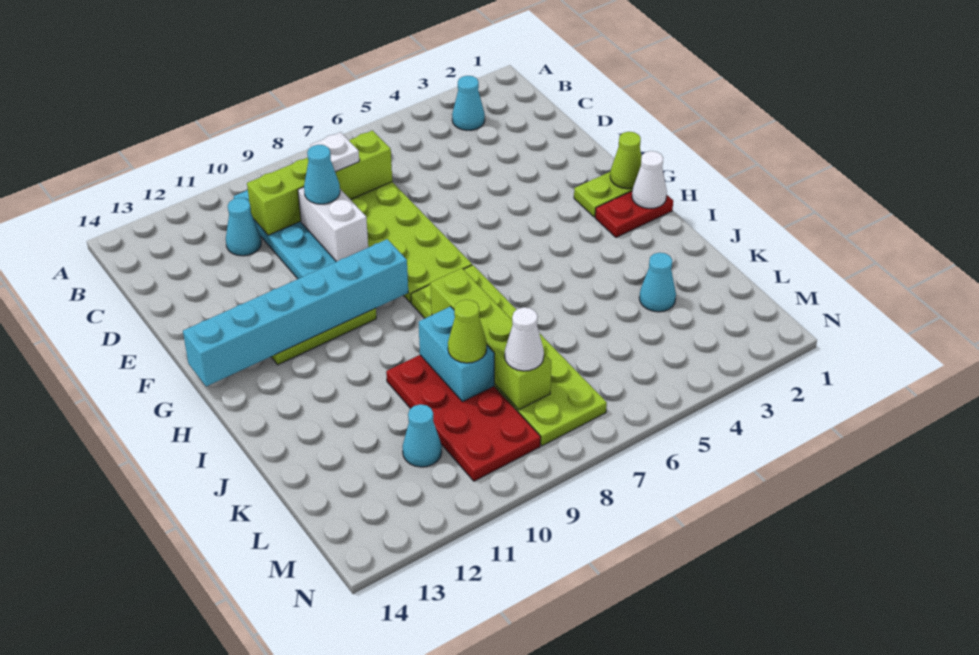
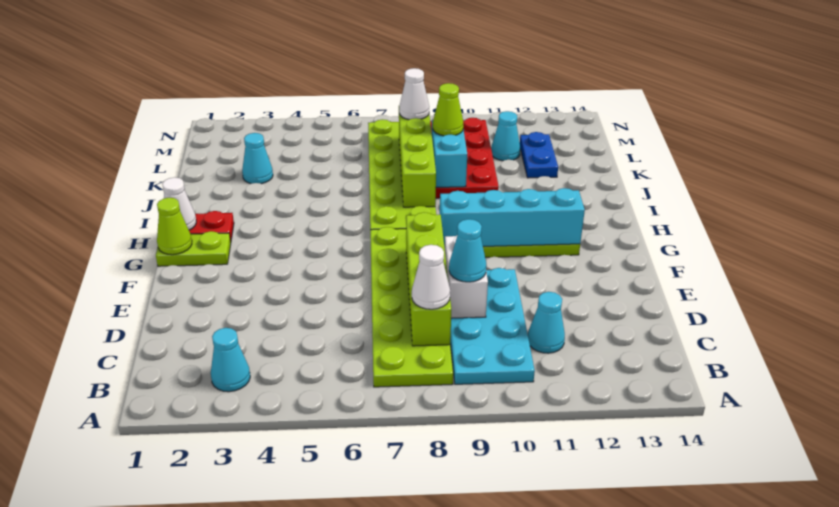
lime brick C7:C10 level 2 -> lime brick C8:F8 level 2
white plate C8 level 3 -> white cone C8 level 3
cyan brick G9:G14 level 2 -> cyan brick G9:G12 level 2
none -> blue plate K12:L12 level 1

